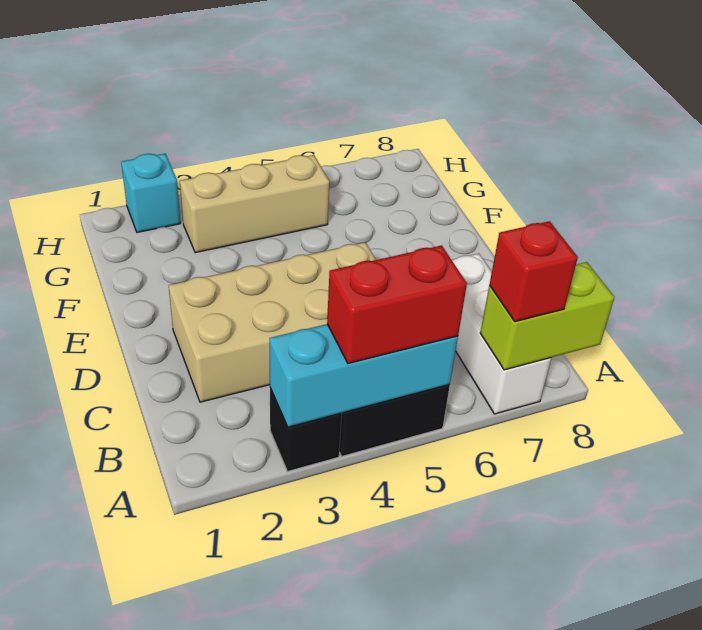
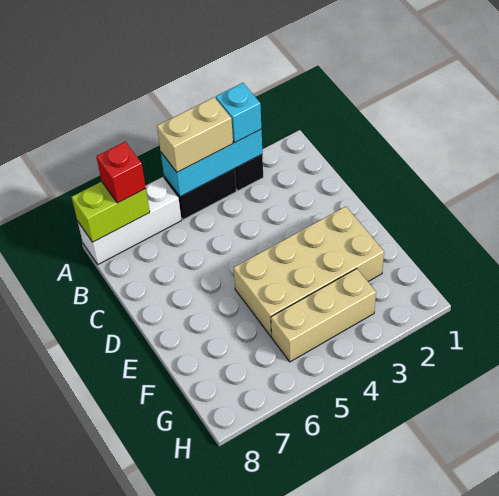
red brick A4:A5 level 3 -> tan brick A4:A5 level 3
white brick A7:C7 level 1 -> white brick A6:A8 level 1
tan brick C2:D5 level 1 -> tan brick E2:F5 level 1
cyan brick H2 level 1 -> cyan brick A3 level 3

